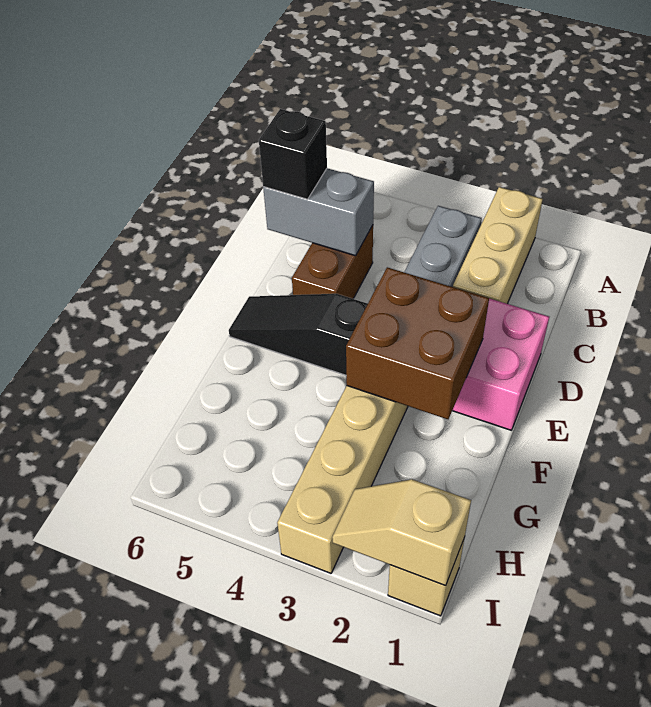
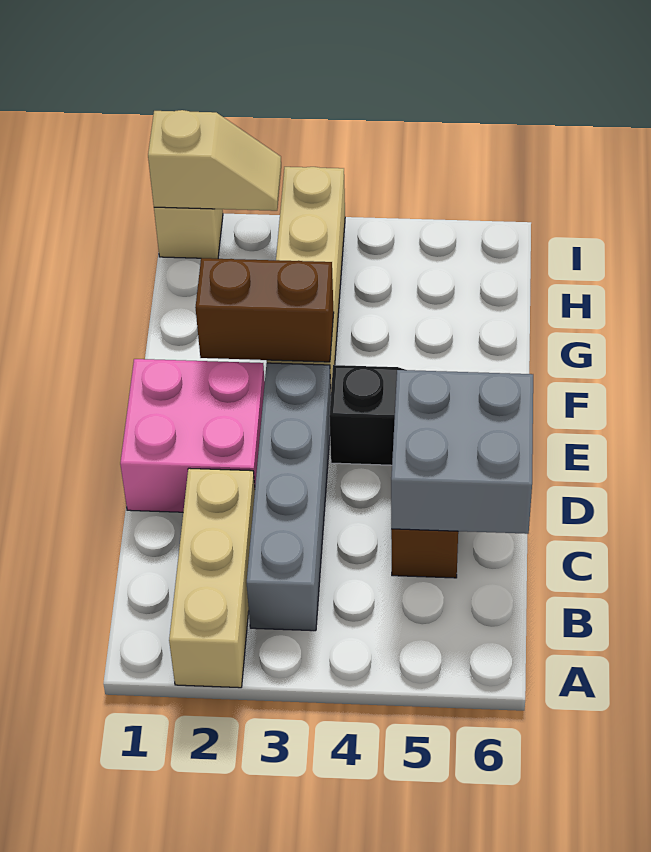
grey brick C5:C6 level 2 -> grey brick C5:D6 level 2
black brick C6 level 3 -> none
brown brick E2:F3 level 2 -> brown brick F2:F3 level 2

